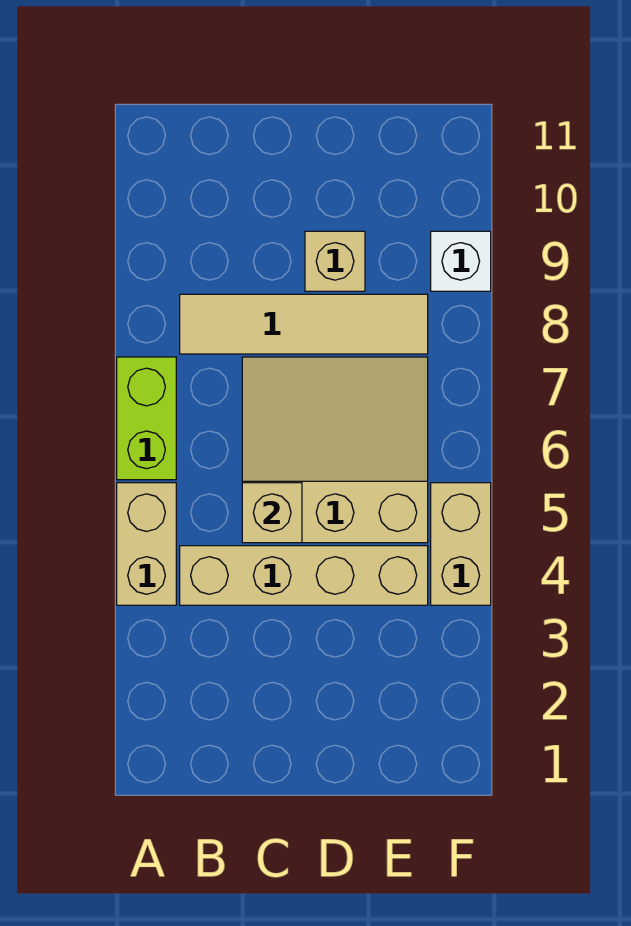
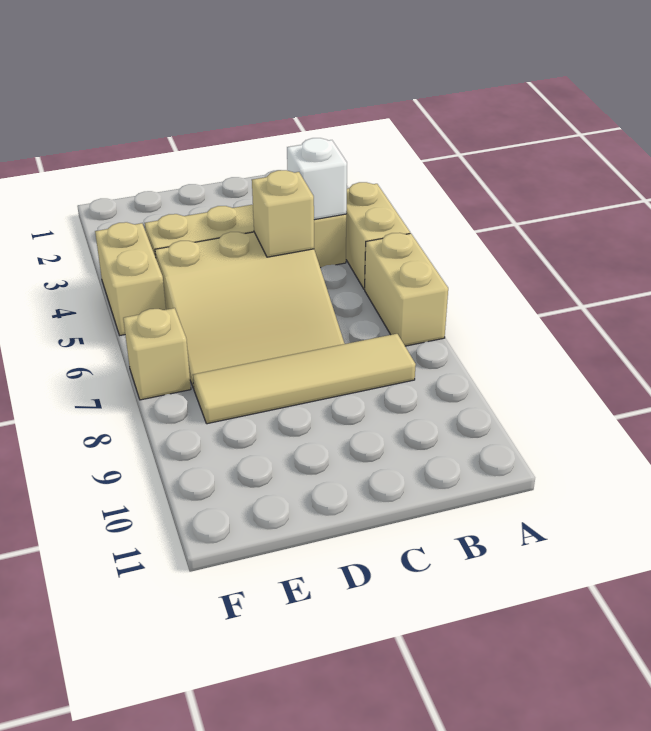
lime brick A6:A7 level 1 -> tan brick A6:A7 level 1
tan brick D9 level 1 -> tan brick F7 level 1
white brick F9 level 1 -> white brick B4 level 2

